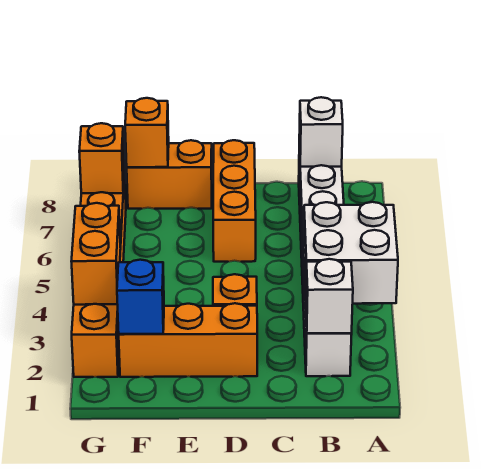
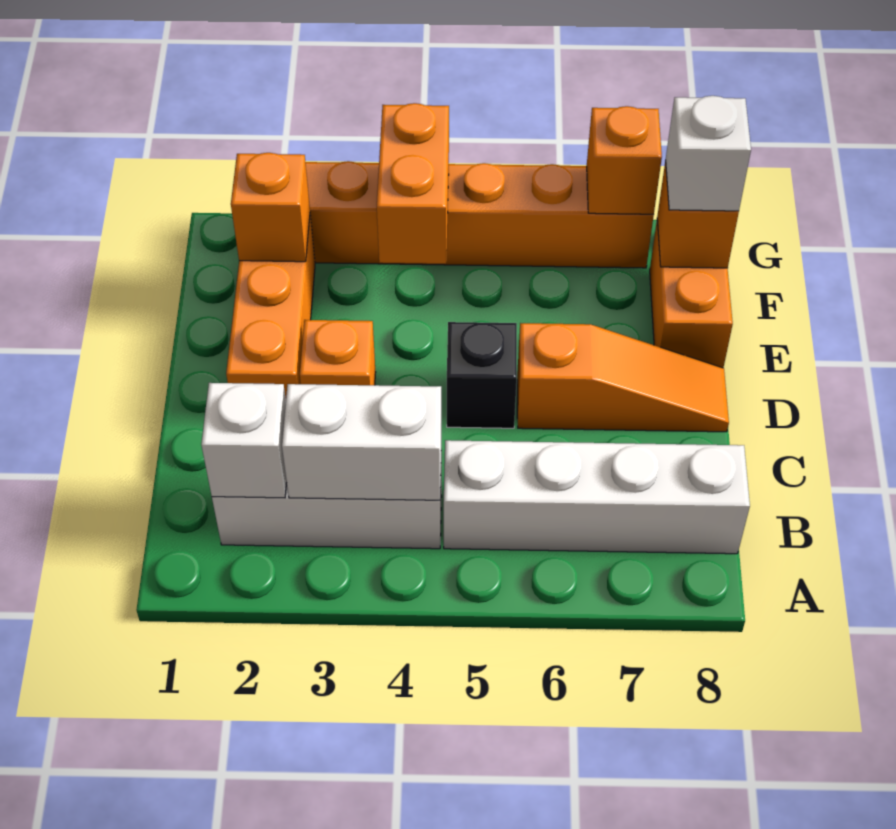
white brick A3:B4 level 2 -> white brick B3:B4 level 2
white brick B8 level 2 -> white brick F8 level 3
none -> black brick D5 level 1
orange brick D6:D8 level 1 -> orange slope D6:D8 level 1 top 6
blue brick F2 level 2 -> orange brick F2 level 2
orange brick G3:G4 level 2 -> orange brick F4:G4 level 2

